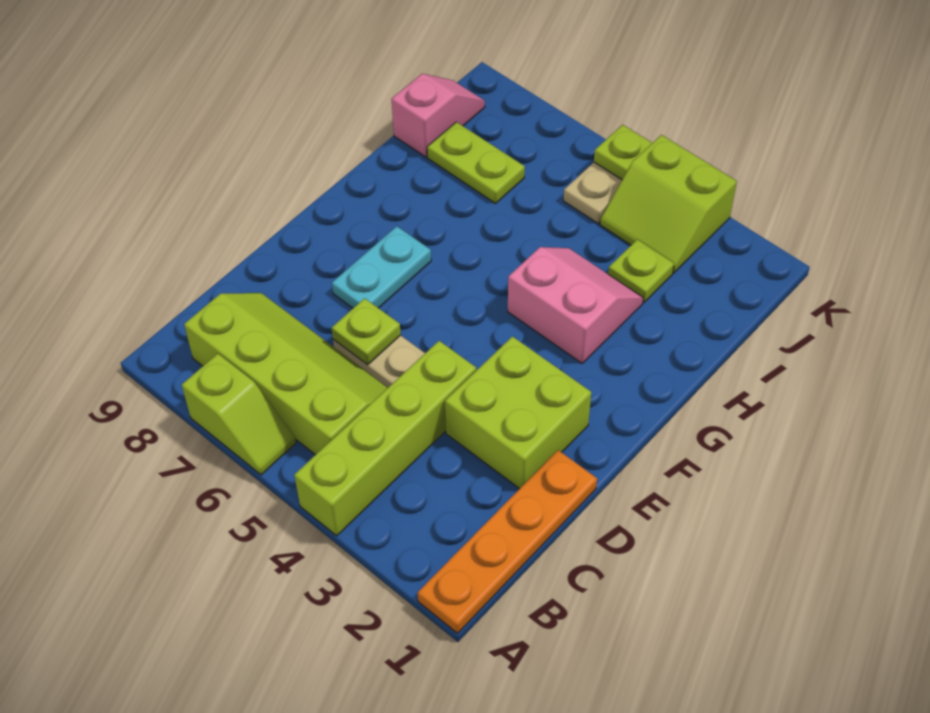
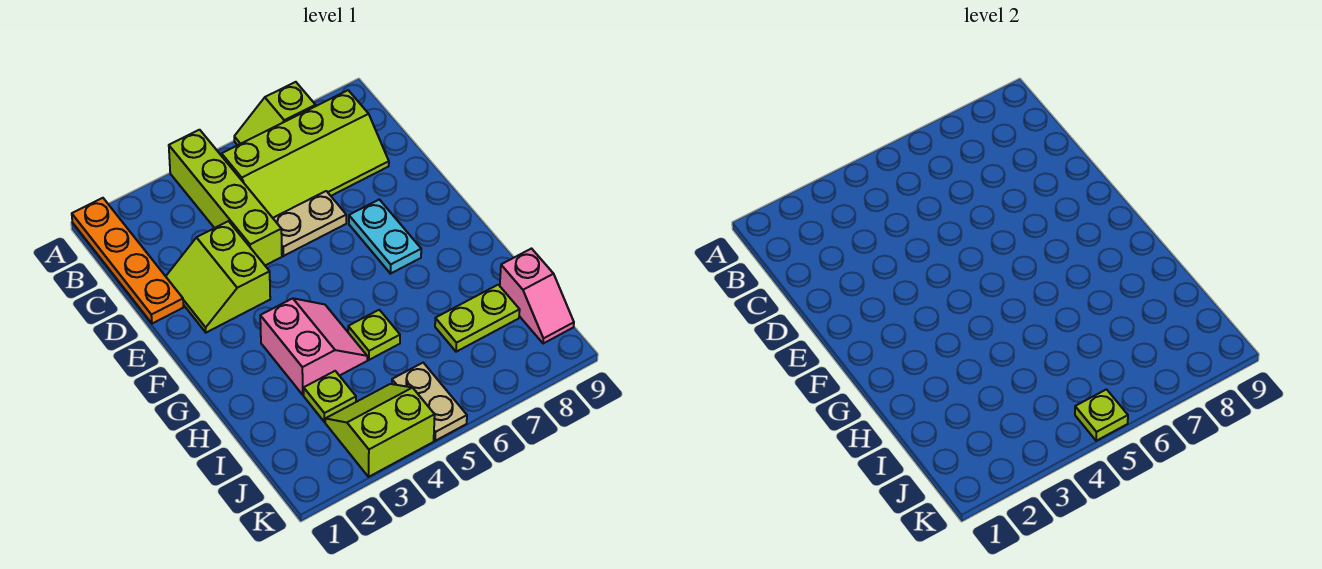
lime brick D2:E3 level 1 -> lime slope D2:E3 level 1 top 3
lime plate D6 level 2 -> lime plate H5 level 1
pink slope G3:H4 level 1 top G -> pink slope G3:H4 level 1 top 3

